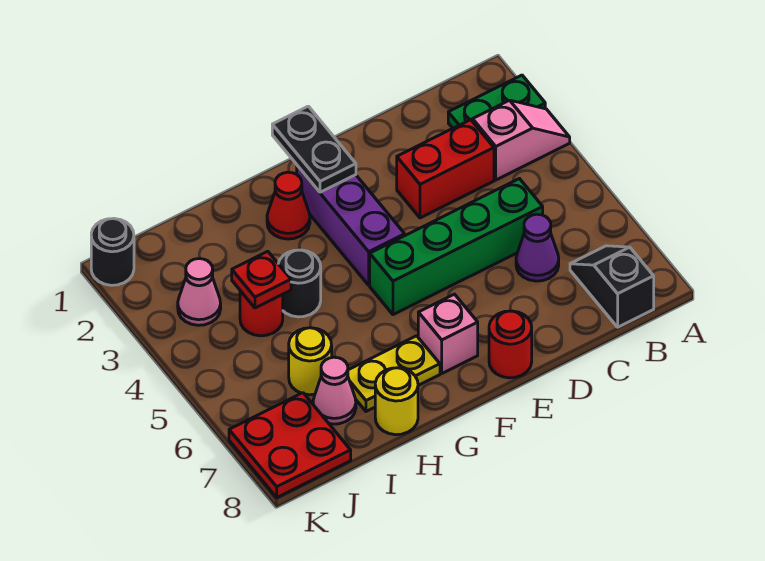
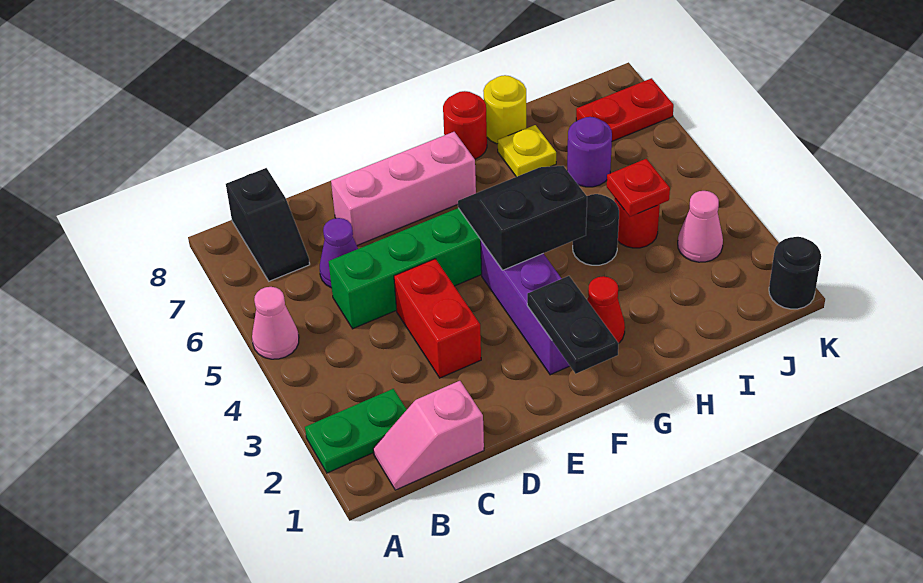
pink slope A3:B3 level 1 top B -> pink slope B1:C1 level 1 top C
red brick C3:D3 level 1 -> red brick D3:D4 level 1
red round brick E8 level 1 -> red round brick G8 level 1
none -> black slope F4:G5 level 2 top 4
pink brick F7 level 1 -> pink brick D7:F7 level 1
yellow plate G7:H7 level 1 -> yellow plate H7 level 1
yellow round brick I6 level 1 -> purple round brick I6 level 1
pink cone I7 level 1 -> pink cone A5 level 1
red plate J7:K8 level 1 -> red plate J7:K7 level 1

